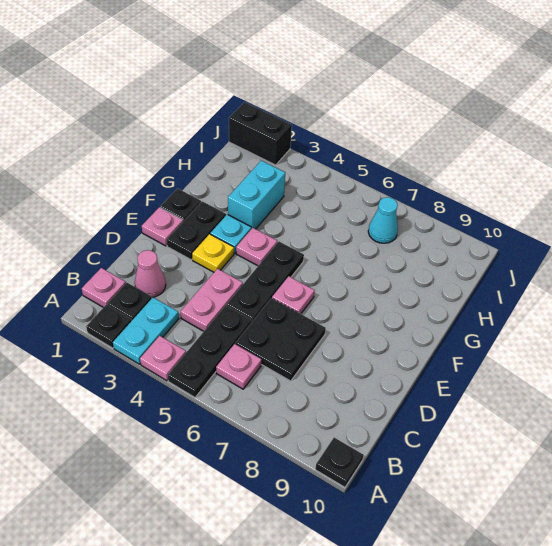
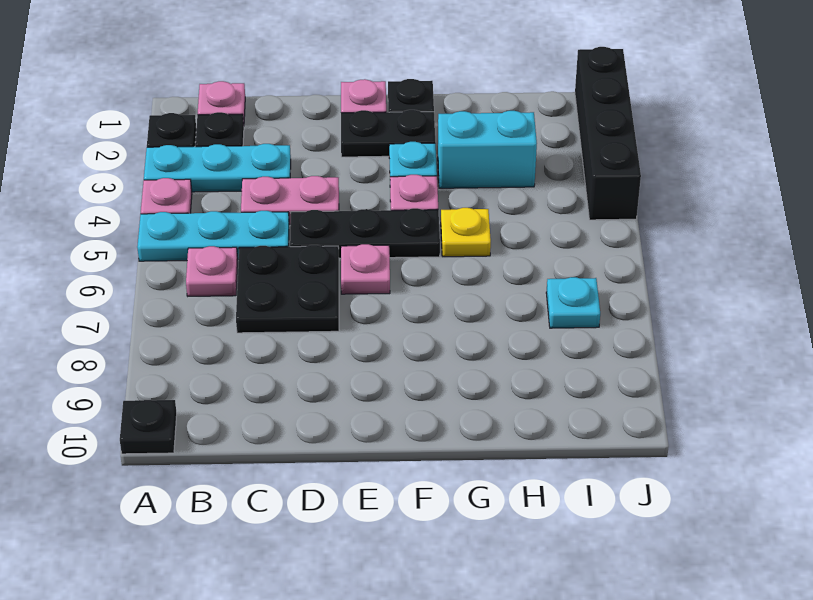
cyan plate A3:B3 level 1 -> cyan plate A3:C3 level 1
black plate A5:C5 level 1 -> cyan plate A5:C5 level 1
pink cone C2 level 1 -> none
yellow plate E3 level 1 -> yellow plate G5 level 1
cyan cone I7 level 1 -> cyan plate I7 level 1
black brick J1:J2 level 1 -> black brick J1:J4 level 1

